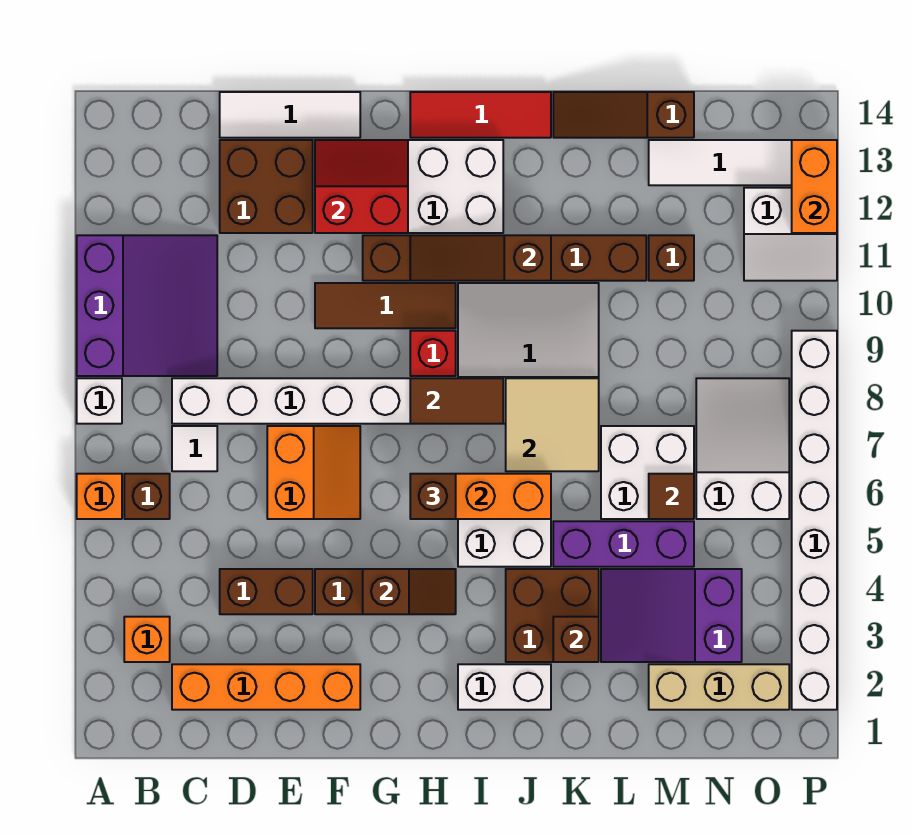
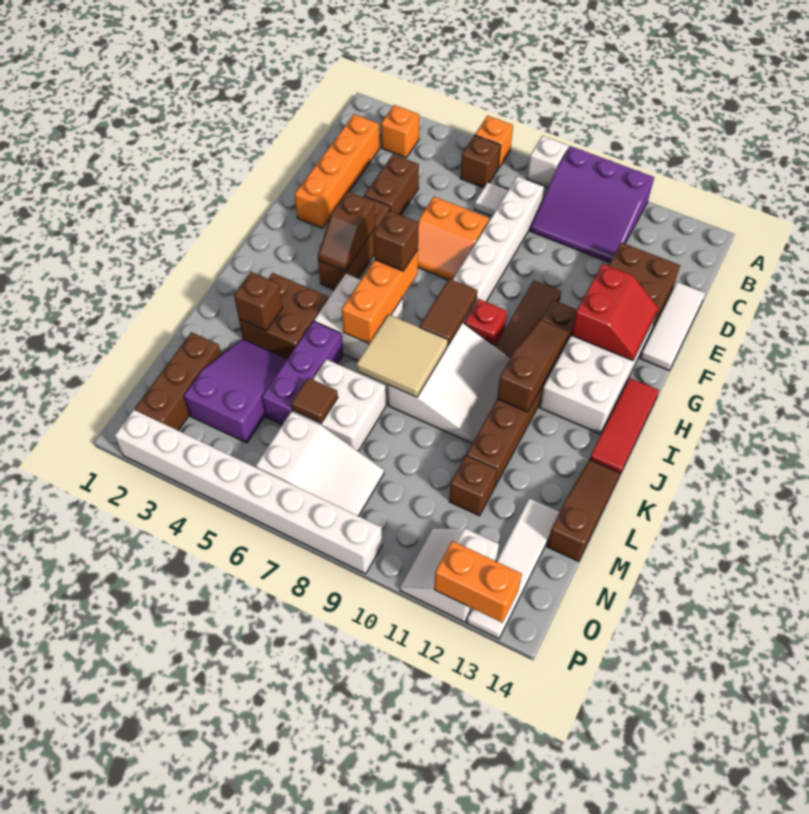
white brick I2:J2 level 1 -> none
tan brick M2:O2 level 1 -> brown brick M2:O2 level 1

